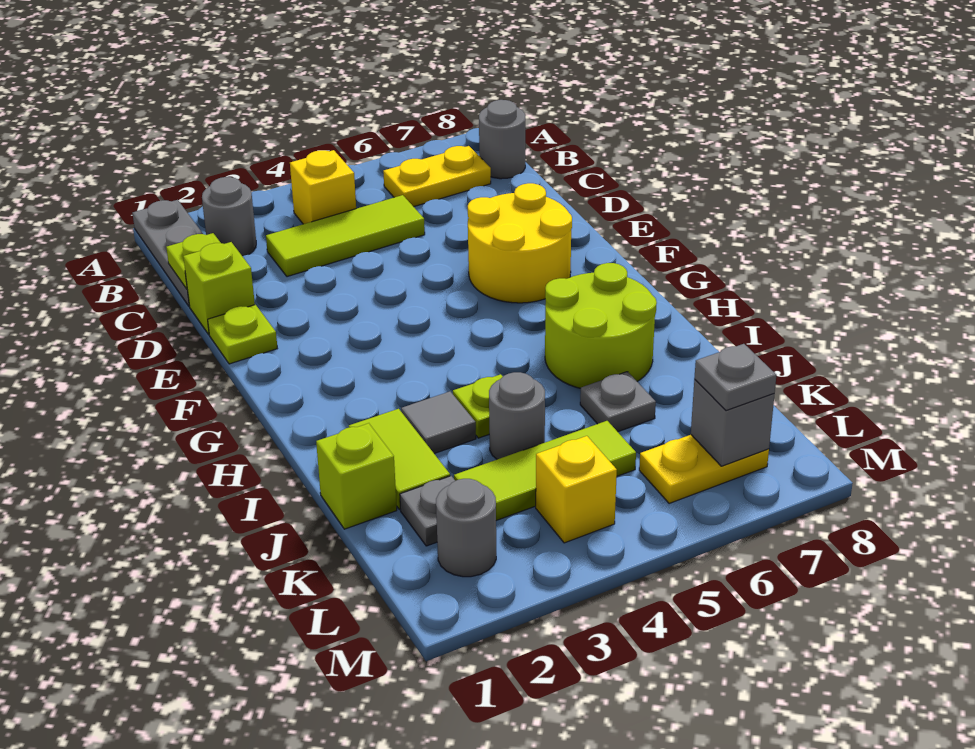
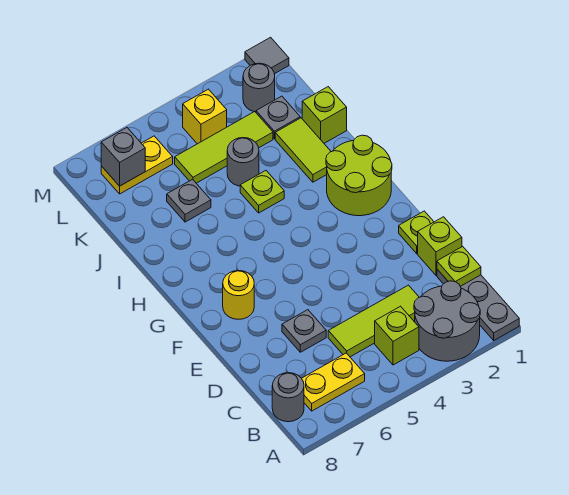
grey round brick B2 level 1 -> grey round brick A2:B3 level 1
yellow brick B4 level 1 -> lime brick B4 level 1
yellow round brick E6:F7 level 1 -> yellow round brick F7 level 1
lime round brick H6:I7 level 1 -> lime round brick G1:H2 level 1
grey tile I3 level 1 -> grey tile M1 level 1
grey plate L7 level 3 -> grey plate D6 level 1

